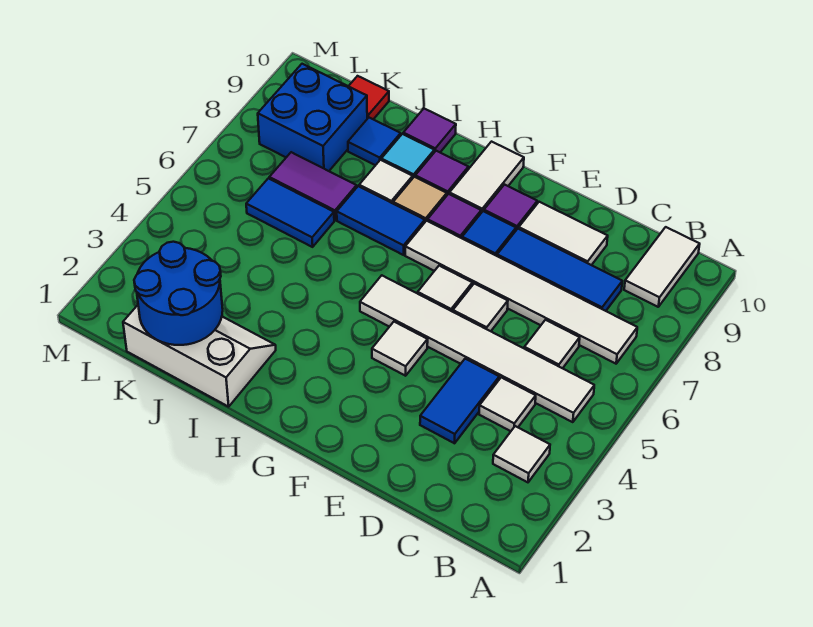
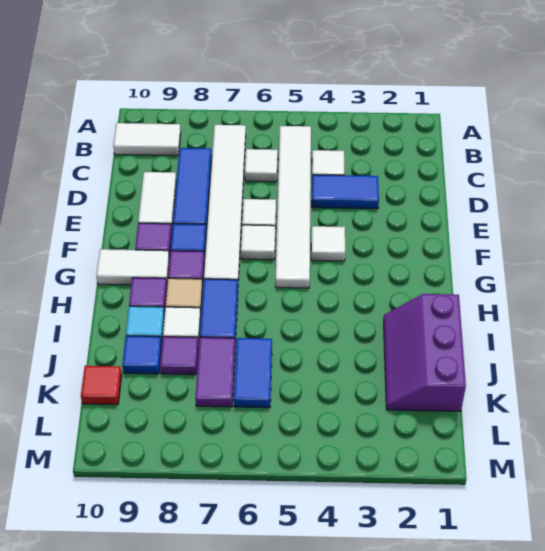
white tile B3 level 1 -> none
white slope I1:K2 level 1 top 1 -> purple slope I1:K2 level 1 top 1
purple tile I10 level 1 -> purple tile J8 level 1
blue round brick J1:K2 level 2 -> none
blue brick K8:L9 level 1 -> none

